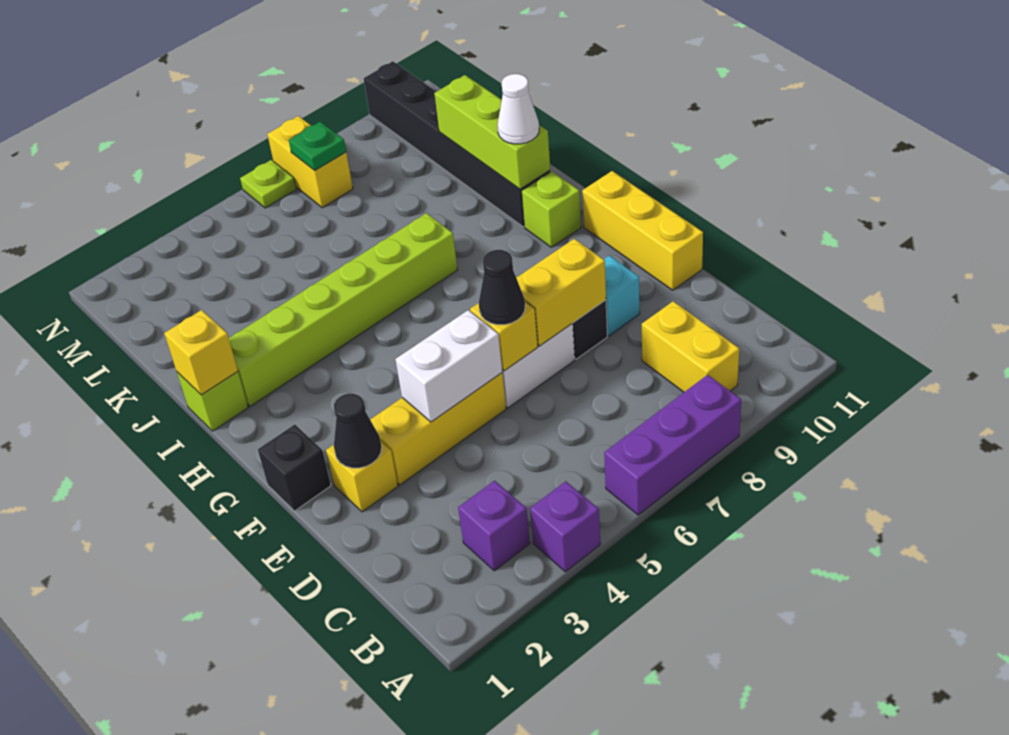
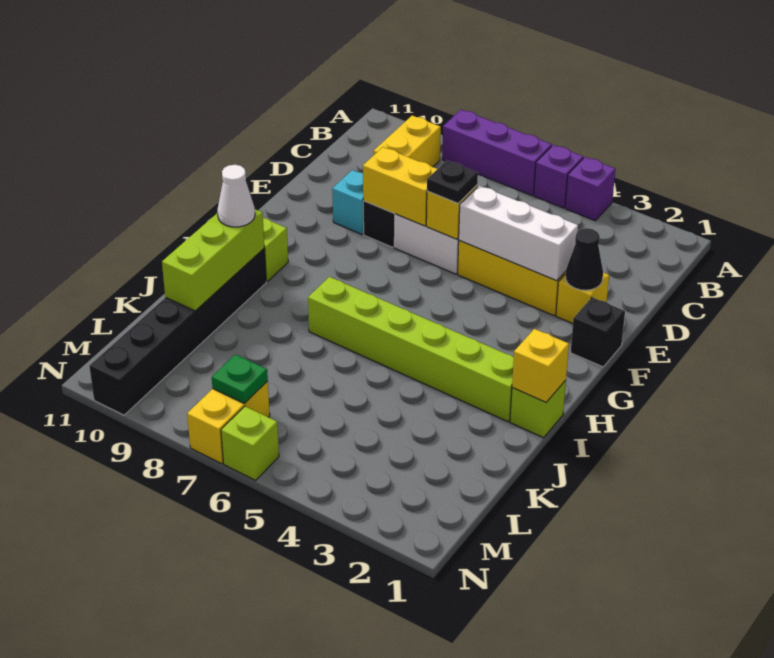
purple brick B3 level 1 -> purple brick A5 level 1
white brick E4:E5 level 2 -> white brick E3:E5 level 2
black cone E6 level 3 -> black plate E6 level 3
yellow brick E11:G11 level 1 -> none
lime plate N6 level 1 -> lime brick N6 level 1

